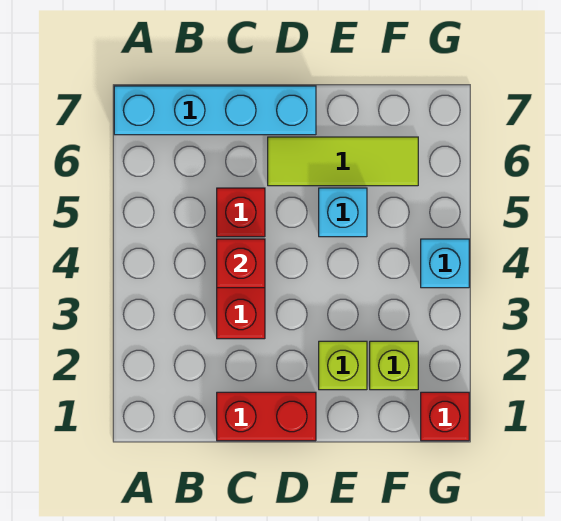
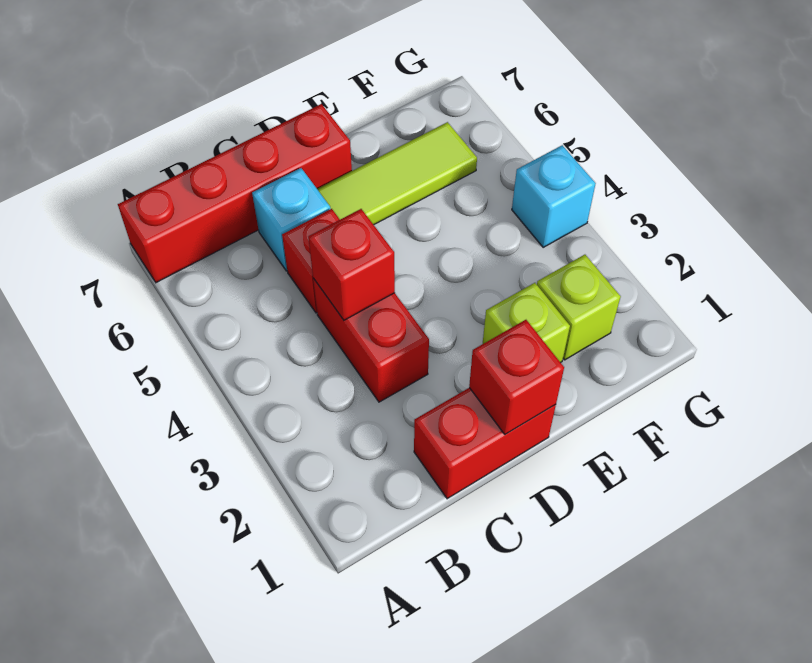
cyan brick A7:D7 level 1 -> red brick A7:D7 level 1
cyan brick E5 level 1 -> cyan brick C6 level 1
red brick G1 level 1 -> red brick D1 level 2

